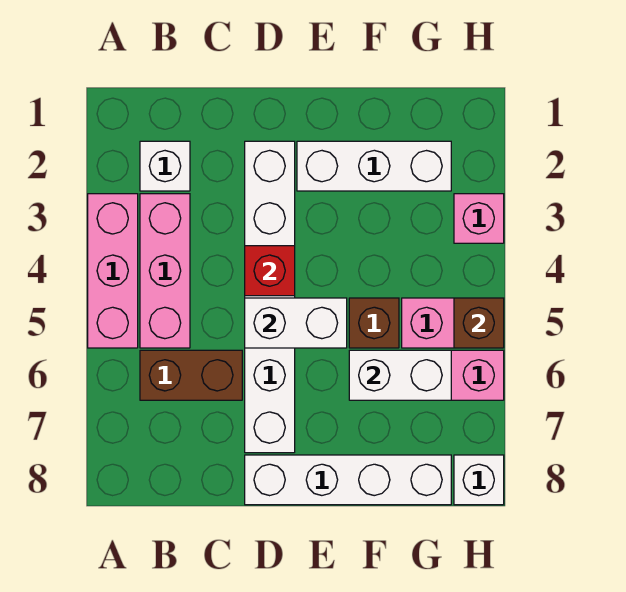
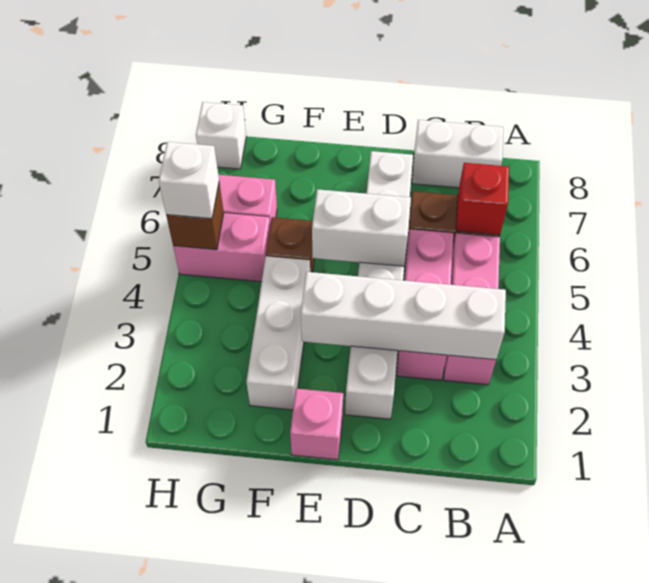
pink brick A3:A5 level 1 -> pink brick C3:C5 level 1
white brick B2 level 1 -> white brick H5 level 3
red brick D4 level 2 -> red brick B6 level 2
white brick D8:G8 level 1 -> white brick B3:E3 level 2
white brick E2:G2 level 1 -> white brick F2:F4 level 1
white brick F6:G6 level 2 -> white brick B8:C8 level 1
pink brick H3 level 1 -> pink brick E1 level 1

